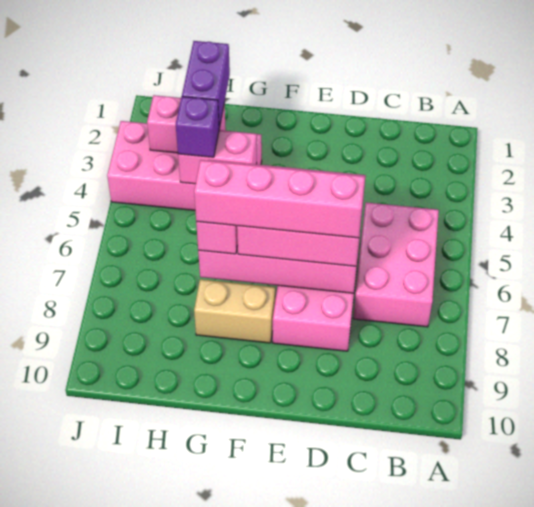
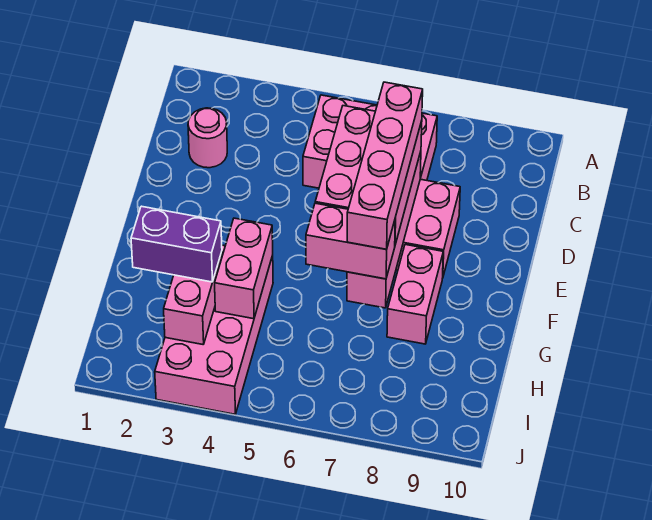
none -> pink round brick C2 level 1
tan brick F8:G8 level 1 -> pink brick F8:G8 level 1
purple brick H4 level 3 -> none

